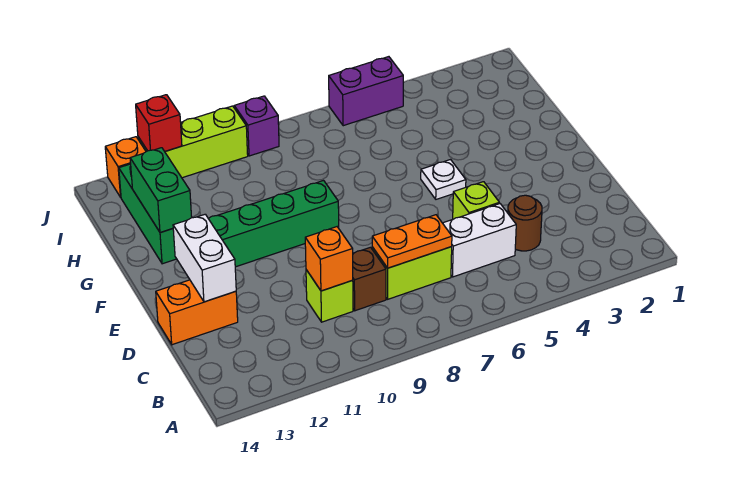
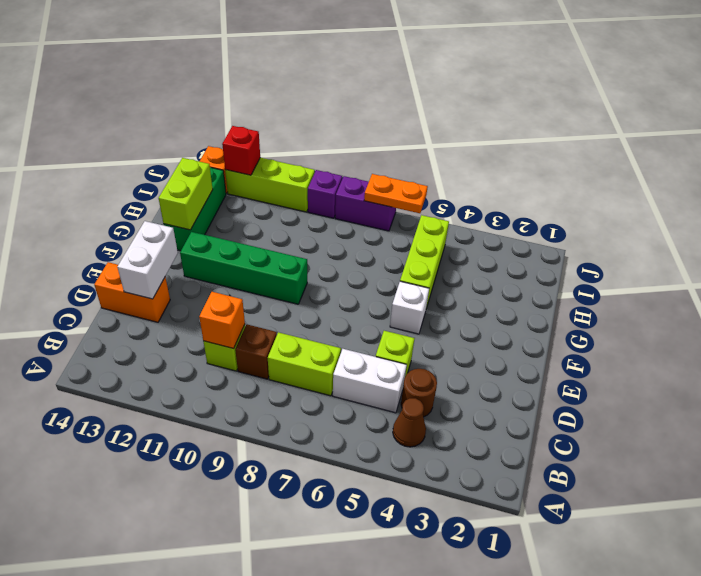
none -> brown cone B4 level 1
orange plate C7:C8 level 2 -> orange plate J6:J7 level 2
white plate F5 level 1 -> white brick F5 level 1
none -> lime brick G5:I5 level 1
green brick G13:H13 level 2 -> lime brick G13:H13 level 2
purple brick J5:J6 level 1 -> purple brick J7:J8 level 1

